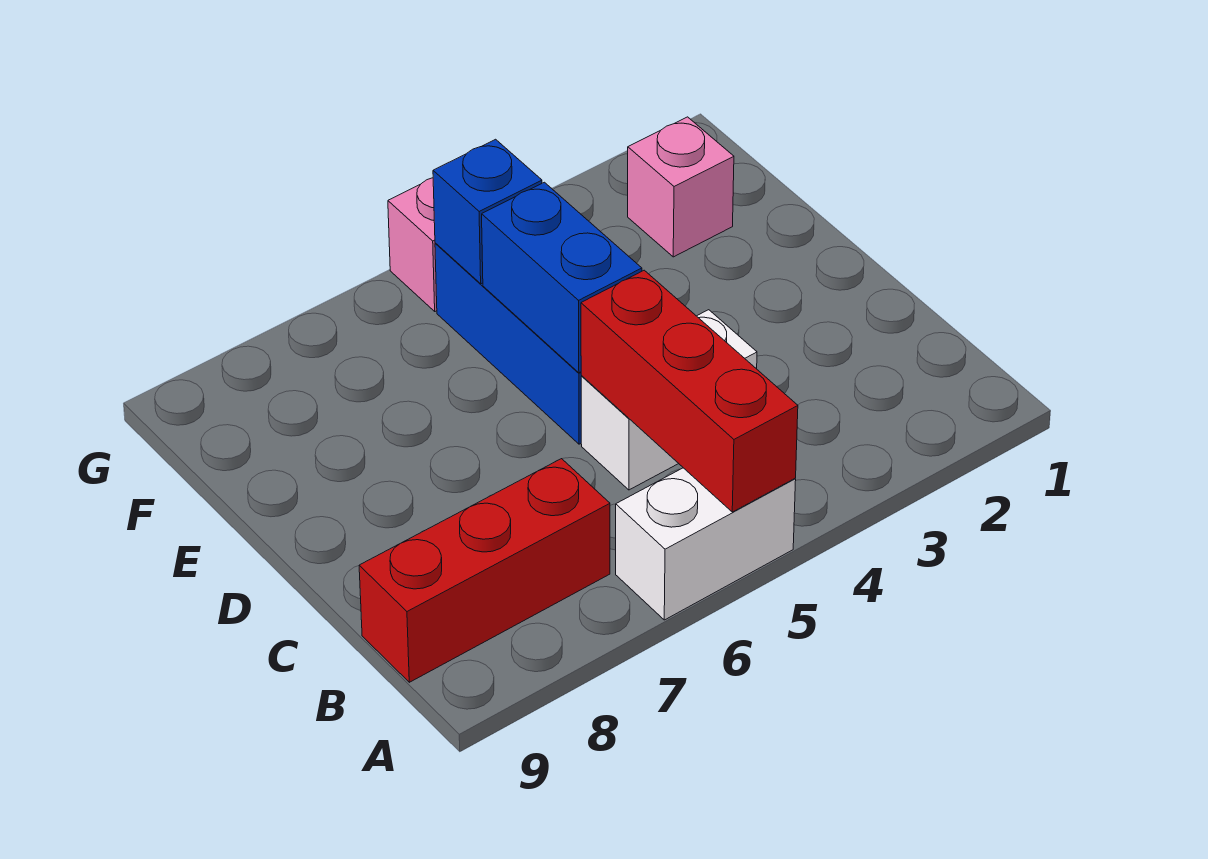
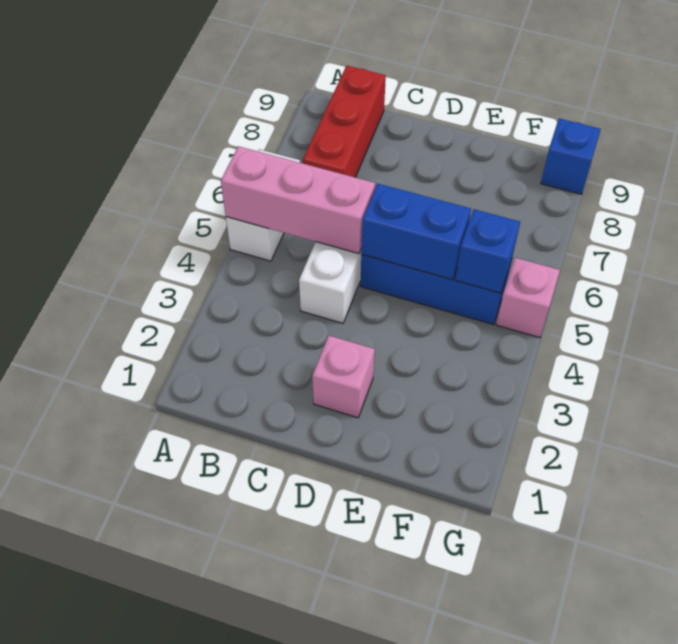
red brick A5:C5 level 2 -> pink brick A5:C5 level 2
pink brick F2 level 1 -> pink brick D2 level 1
none -> blue brick G9 level 1

